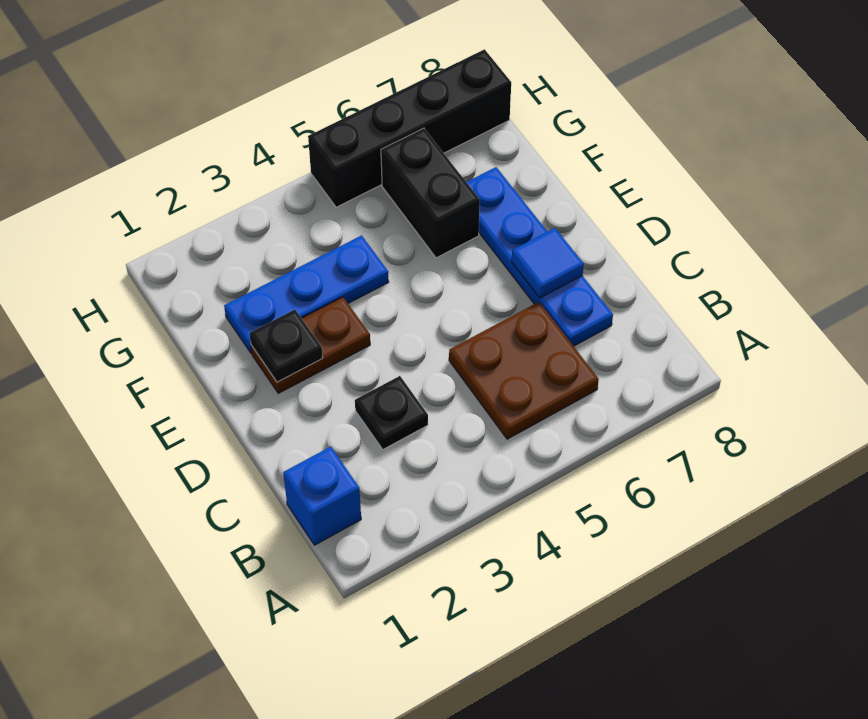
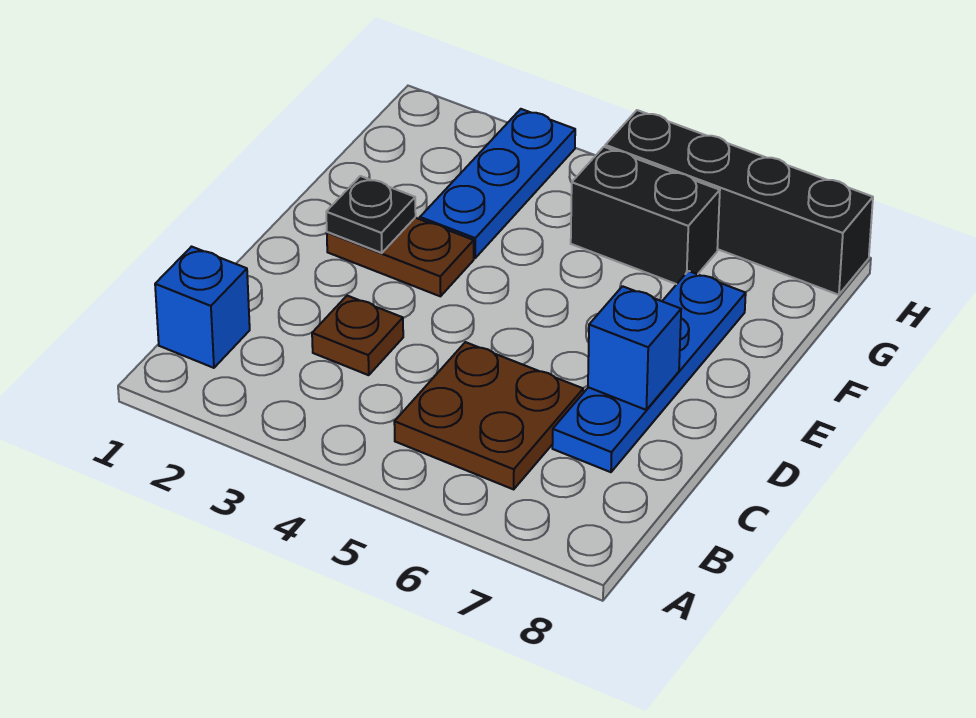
black plate C3 level 1 -> brown plate C3 level 1
blue tile D7 level 2 -> blue brick D7 level 2
blue plate F2:F4 level 1 -> blue plate F3:H3 level 1
black brick F6:G6 level 1 -> black brick G5:G6 level 1

